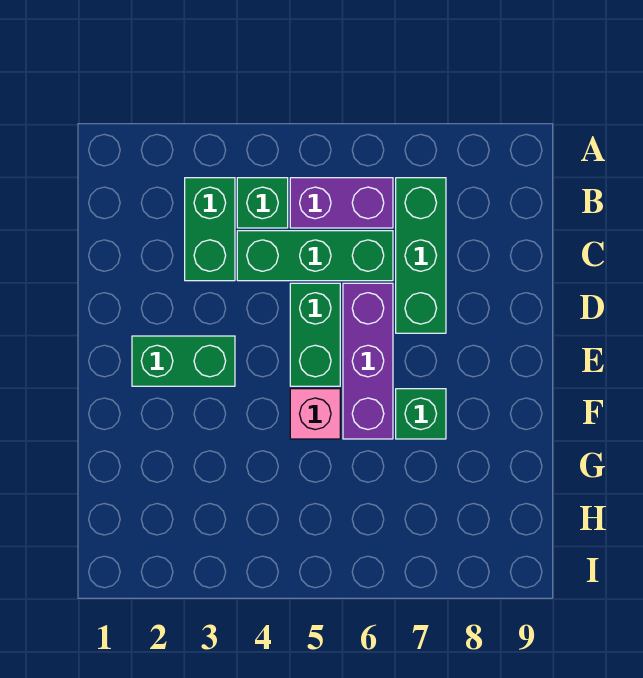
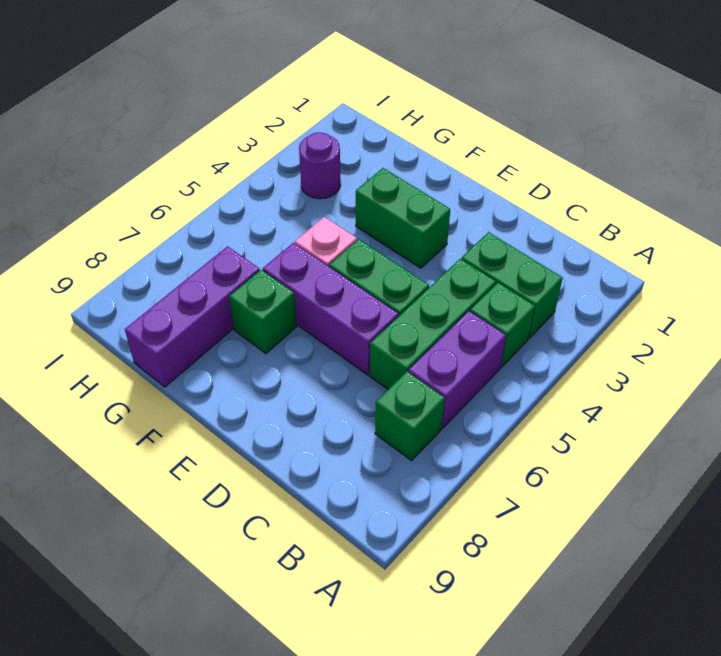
green brick B7:D7 level 1 -> green brick B7 level 1
green brick E2:E3 level 1 -> green brick E3:F3 level 1
none -> purple brick G7:G9 level 1
none -> purple round brick H3 level 1

